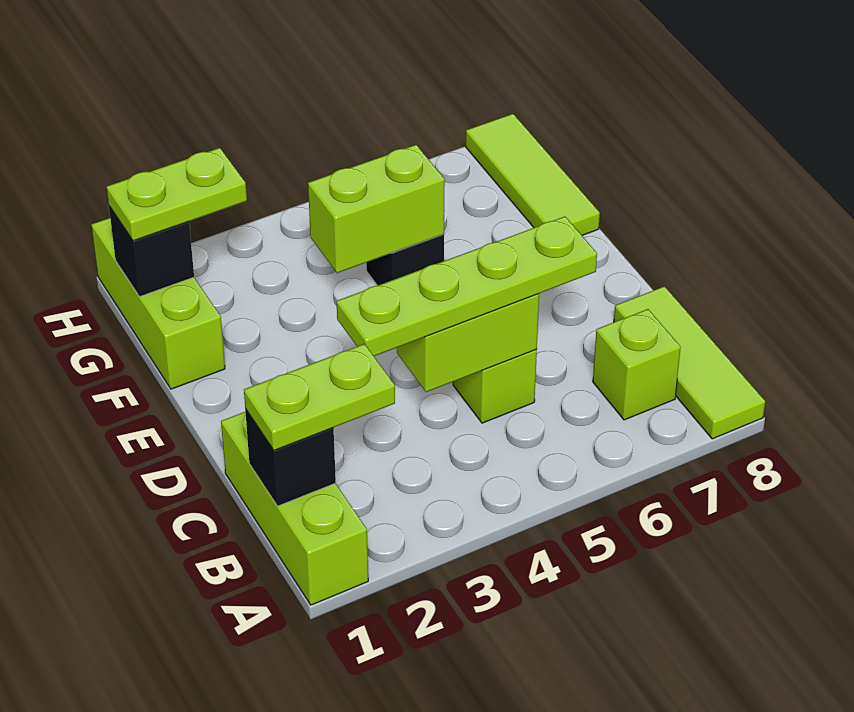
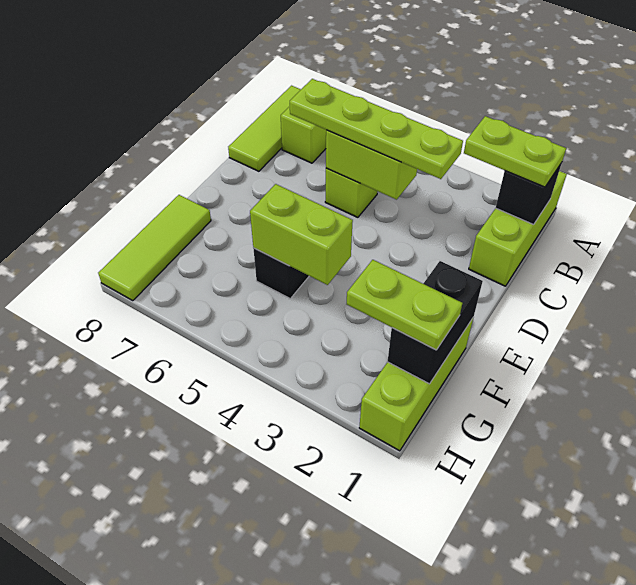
black brick G1 level 2 -> black brick F1:G1 level 2

